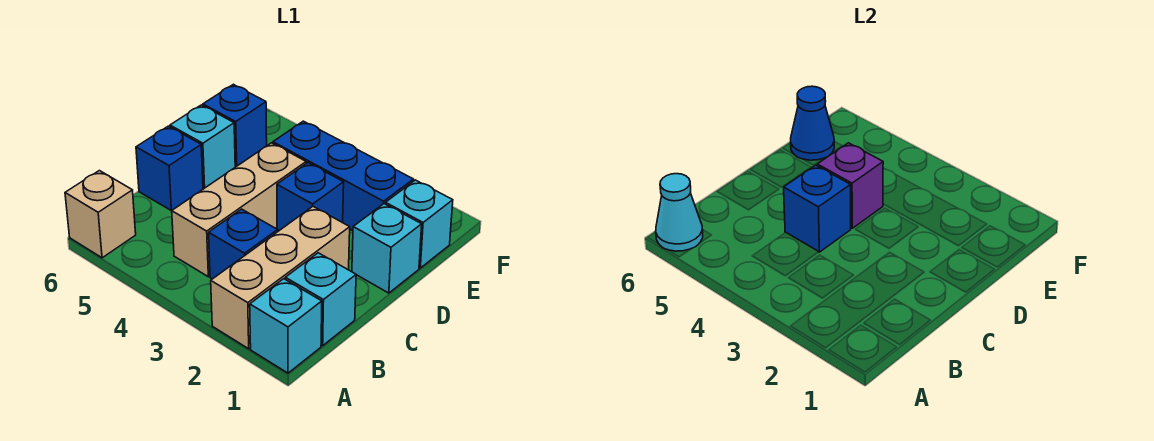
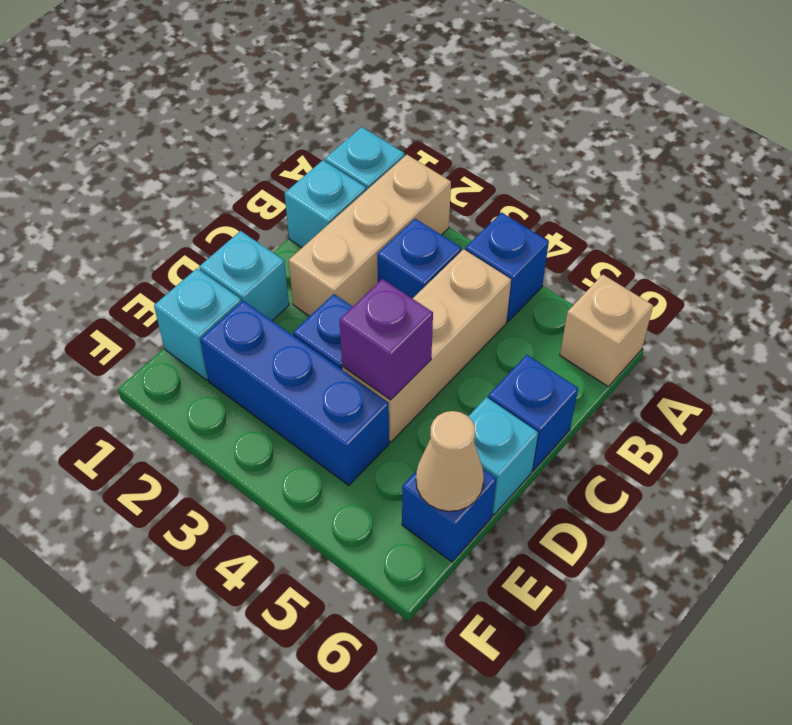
cyan cone A6 level 2 -> none
blue brick C4 level 2 -> blue brick A4 level 1
blue cone E6 level 2 -> tan cone E6 level 2

